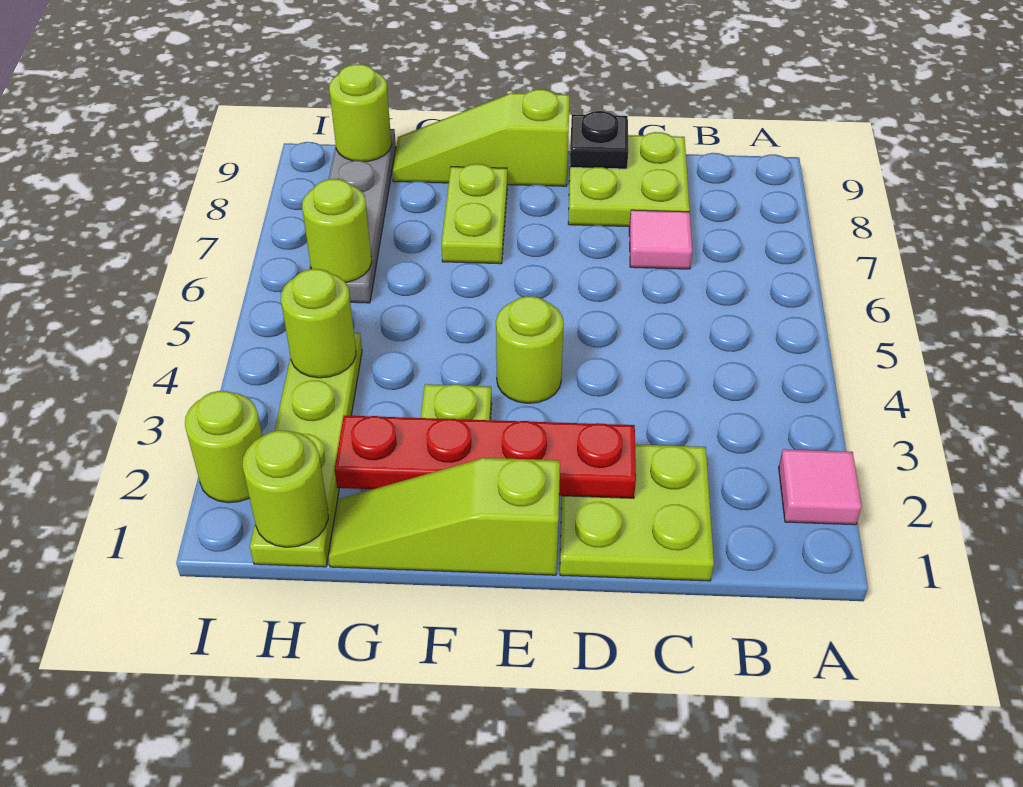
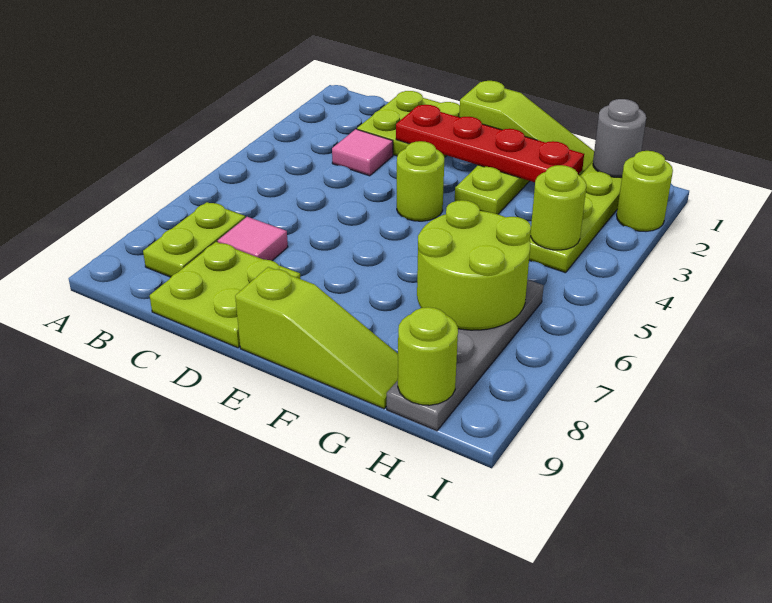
pink tile A2 level 1 -> pink tile C3 level 1
black plate D9 level 2 -> none
lime plate F7:F8 level 1 -> lime plate B7:B8 level 1
lime round brick H1 level 2 -> grey round brick H1 level 2
lime round brick H6 level 2 -> lime round brick G6:H7 level 2

